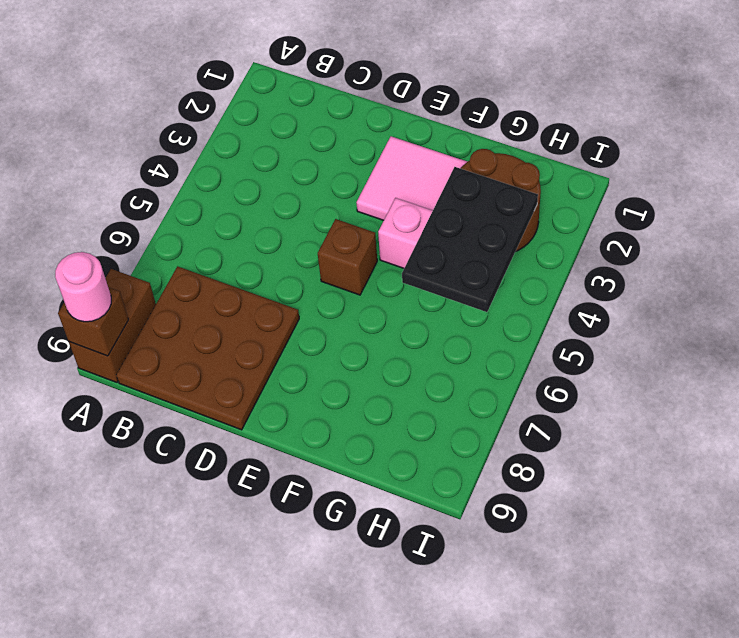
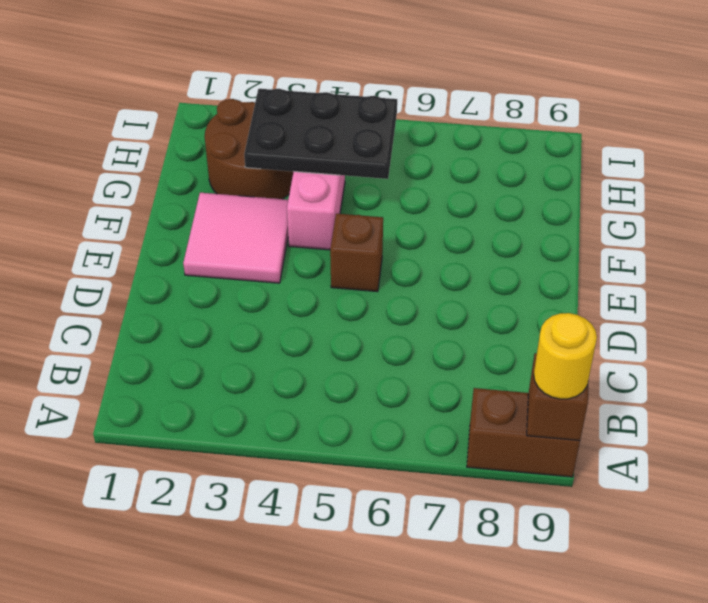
pink round brick A9 level 3 -> yellow round brick A9 level 3
brown plate B7:D9 level 1 -> none

